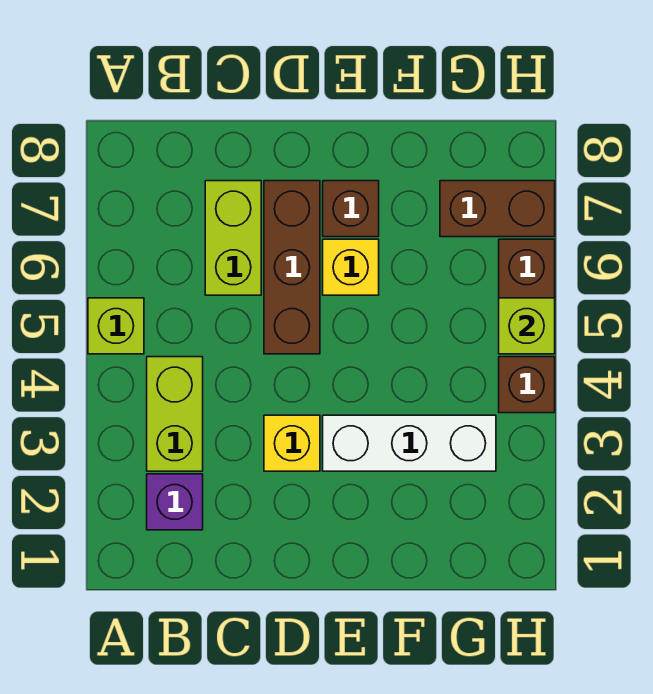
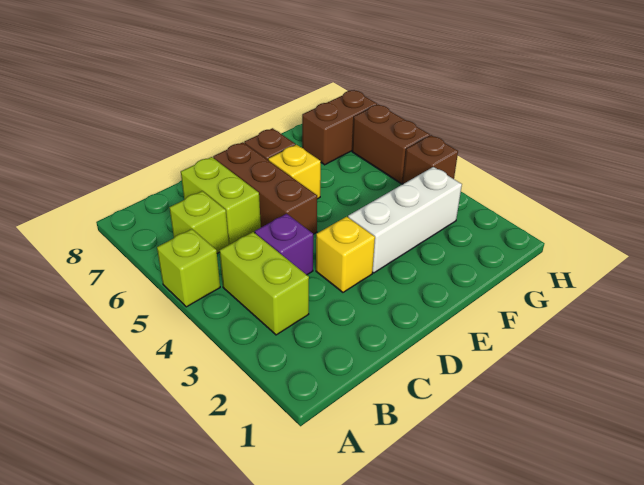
purple brick B2 level 1 -> purple brick C4 level 1
lime brick H5 level 2 -> lime brick B6 level 1

